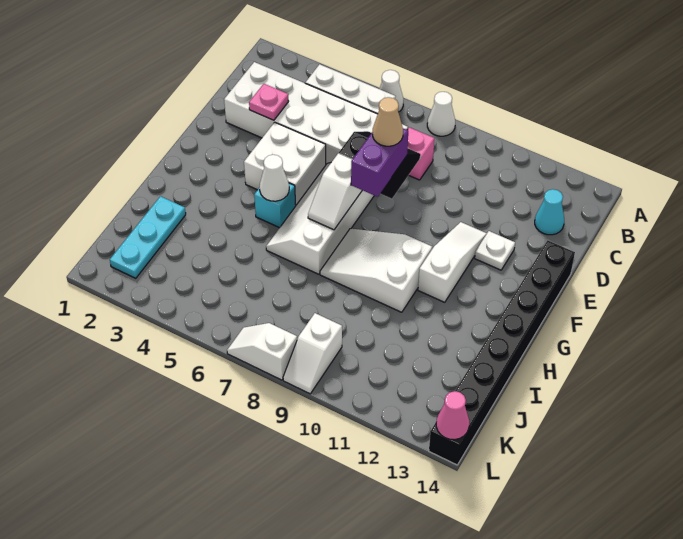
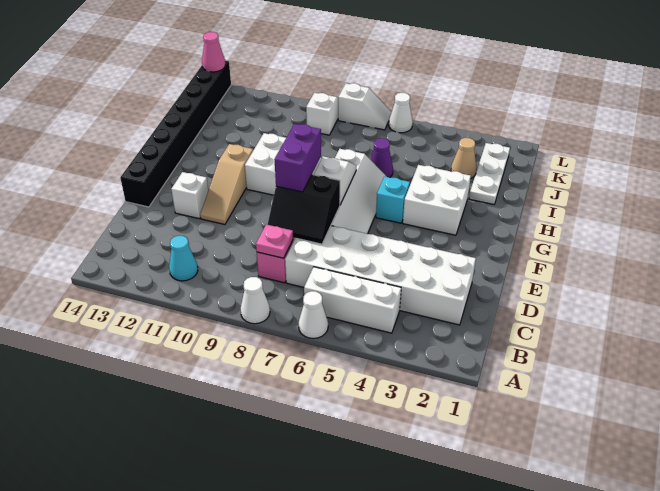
cyan cone C13 level 1 -> cyan cone B11 level 1
pink plate D3 level 2 -> pink plate C8 level 2
white brick E4:F5 level 1 -> white brick G3:H4 level 1
tan cone E8 level 4 -> tan cone J3 level 1
white slope E11:G11 level 1 top G -> tan slope E11:G11 level 1 top G
white plate E12 level 1 -> white brick E12 level 1
white cone G5 level 2 -> white cone L6 level 1
cyan plate I2:K2 level 1 -> white plate I2:K2 level 1
none -> purple cone I6 level 1

